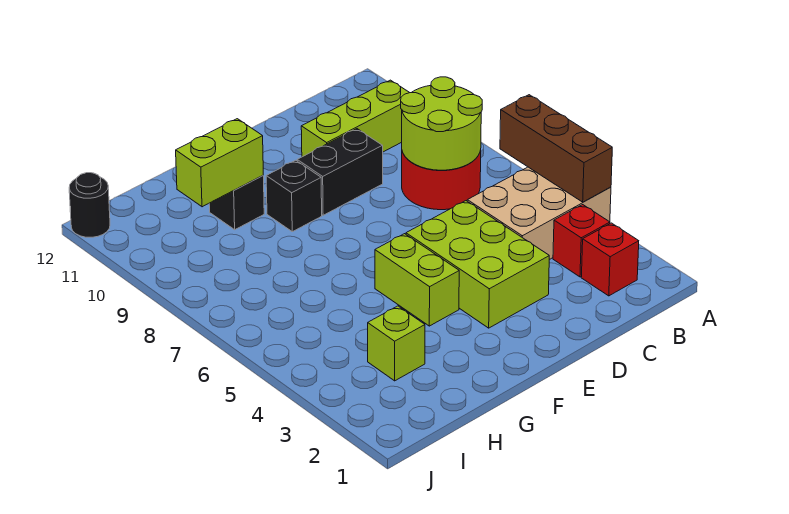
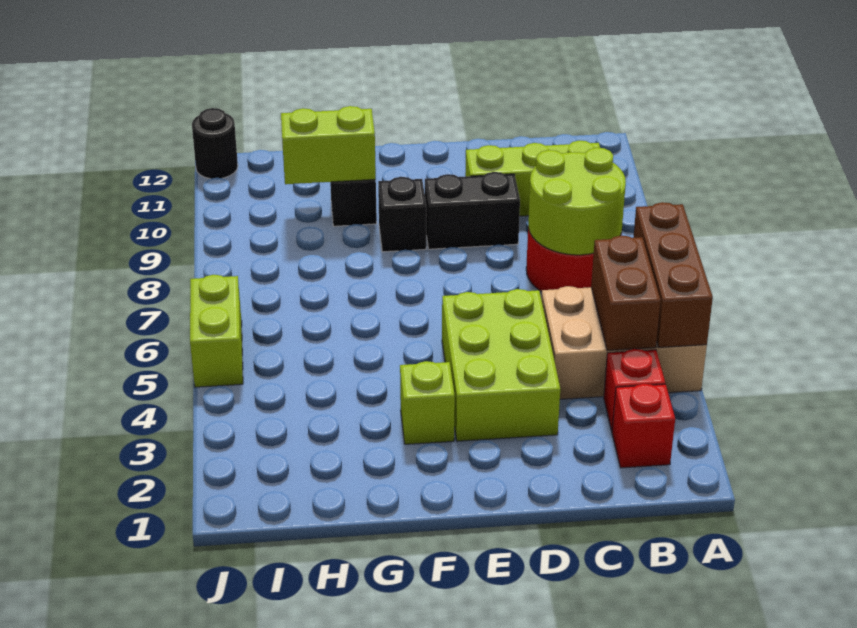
none -> brown brick B4:B5 level 2
lime brick F4:F5 level 1 -> lime brick J5:J6 level 1
lime brick H3 level 1 -> lime brick F3 level 1

